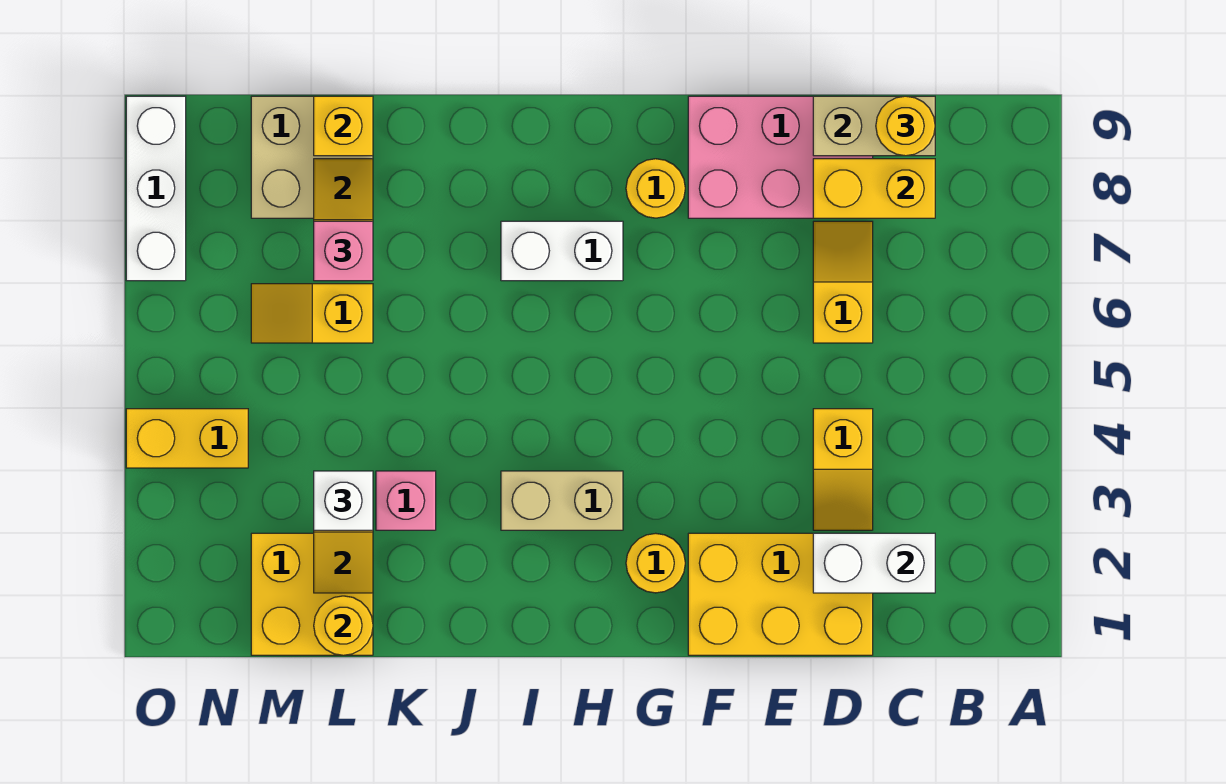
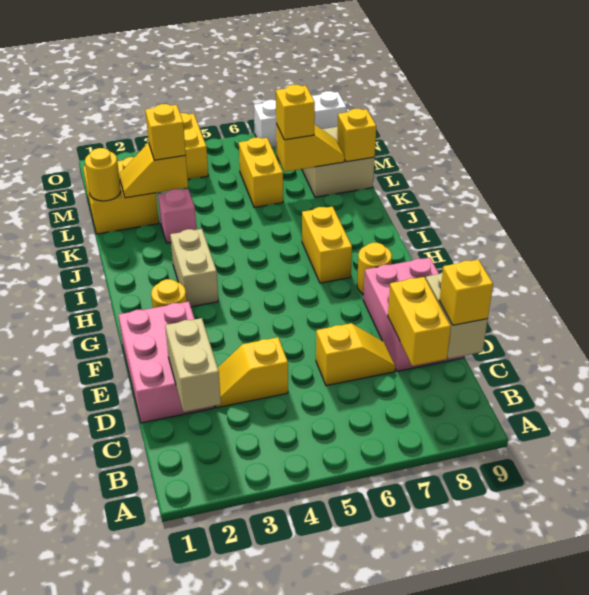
white brick C2:D2 level 2 -> tan brick C2:D2 level 2
yellow round brick C9 level 3 -> yellow brick C9 level 3
yellow brick D1:F2 level 1 -> pink brick D1:F2 level 1
white brick H7:I7 level 1 -> yellow brick H7:I7 level 1
white brick L3 level 3 -> yellow brick L3 level 3
yellow slope L6:M6 level 1 top L -> yellow brick L6:M6 level 1
pink brick L7 level 3 -> yellow brick L7 level 3

